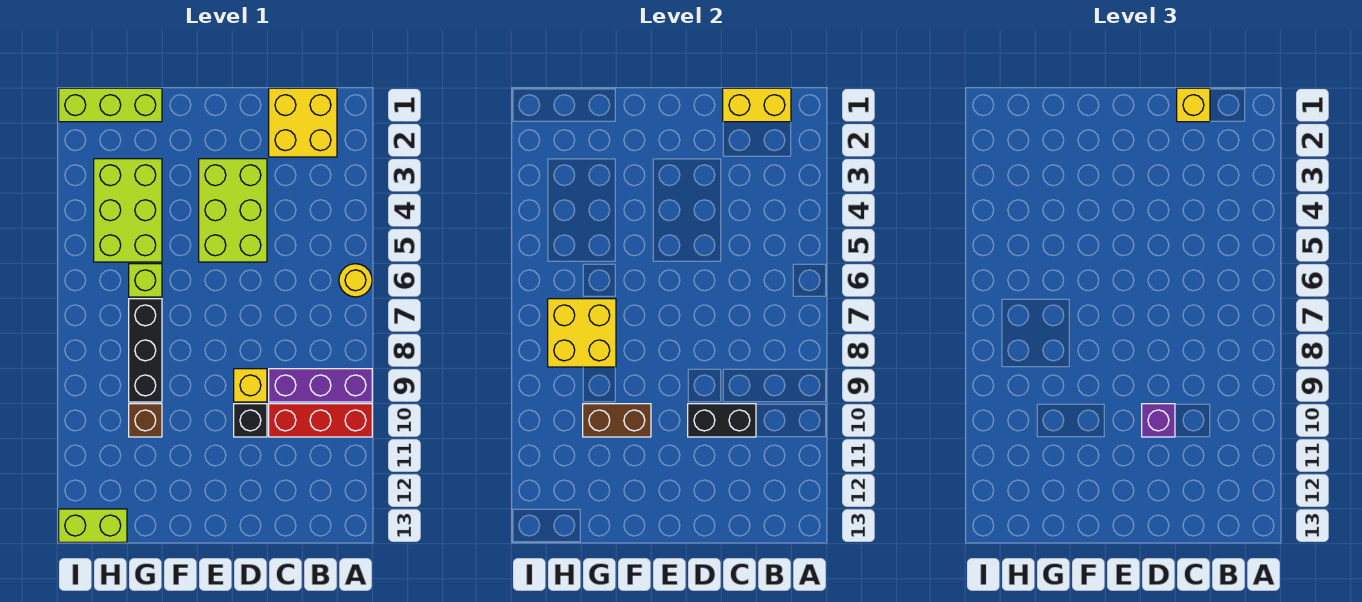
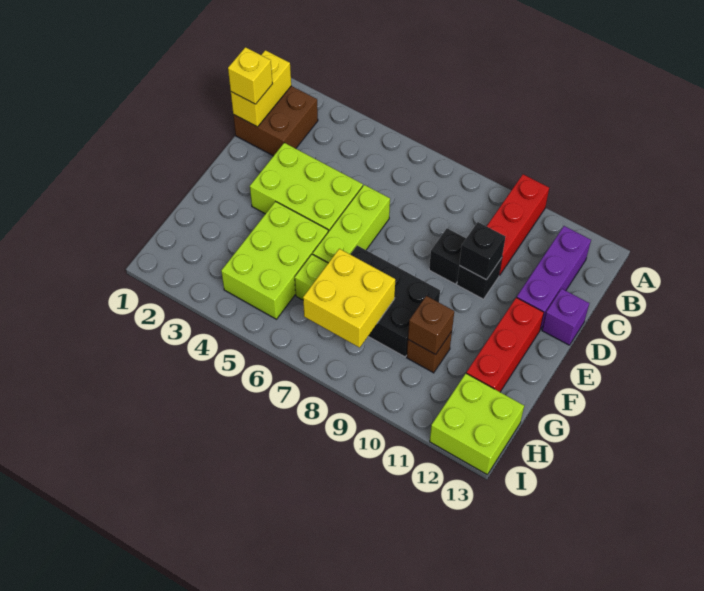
yellow round brick A6 level 1 -> none
purple brick A9:C9 level 1 -> purple brick B12:D12 level 1
yellow brick B1:C2 level 1 -> brown brick B1:C2 level 1
black brick C10:D10 level 2 -> black brick D10 level 2
yellow brick D9 level 1 -> black brick D9 level 1
purple brick D10 level 3 -> purple brick D13 level 1
none -> red brick E12:G12 level 1
brown brick F10:G10 level 2 -> brown brick G10 level 2
lime brick G1:I1 level 1 -> lime brick D6:F6 level 1
lime brick G3:H5 level 1 -> lime brick F4:H5 level 1
black brick G7:G9 level 1 -> black brick F7:G9 level 1
lime brick H13:I13 level 1 -> lime brick H12:I13 level 1

